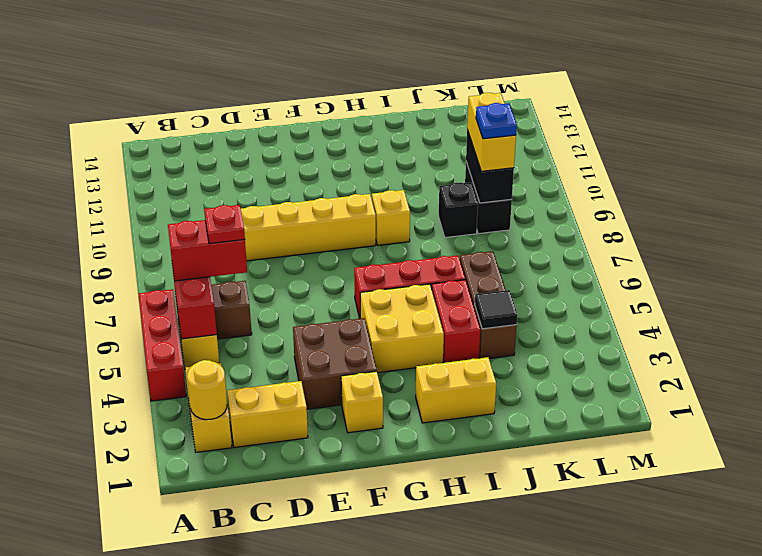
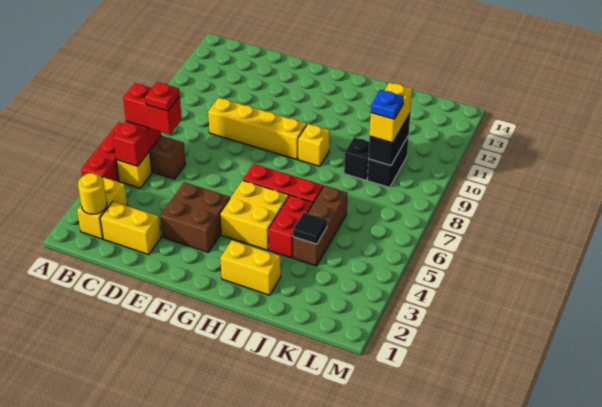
yellow brick F2 level 1 -> none

